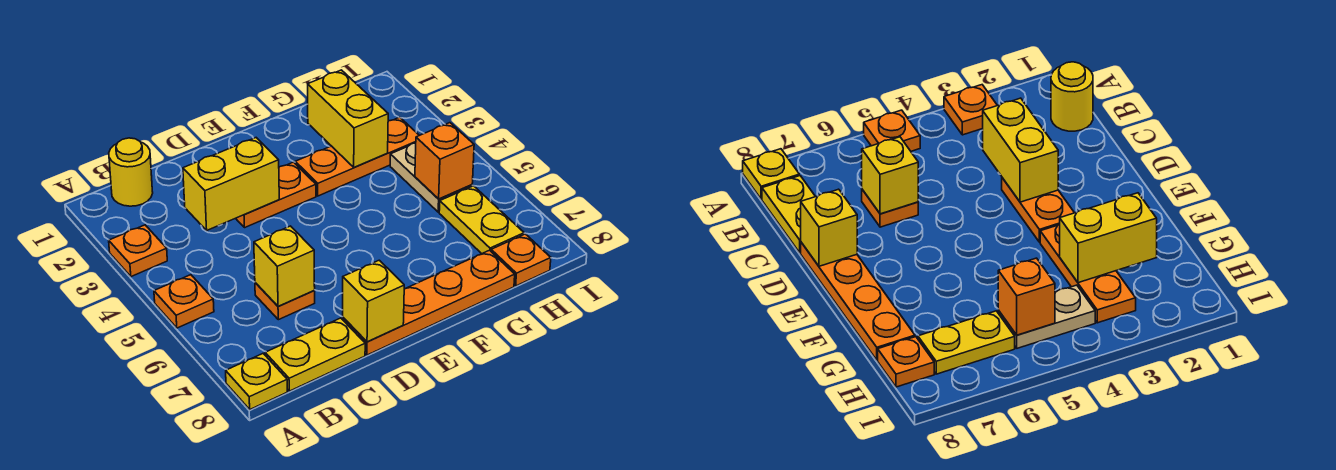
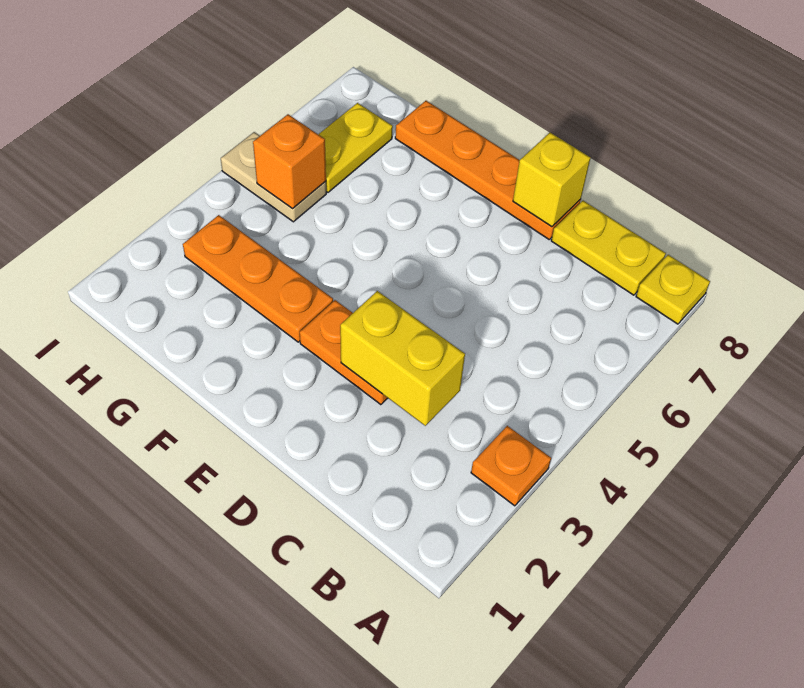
orange plate A5 level 1 -> none
yellow round brick B1 level 1 -> none
orange plate C6 level 1 -> none
yellow brick C6 level 2 -> none
yellow brick G2:G3 level 2 -> none
tan plate H4:H5 level 1 -> tan plate H5:I5 level 1
orange plate H8 level 1 -> none

